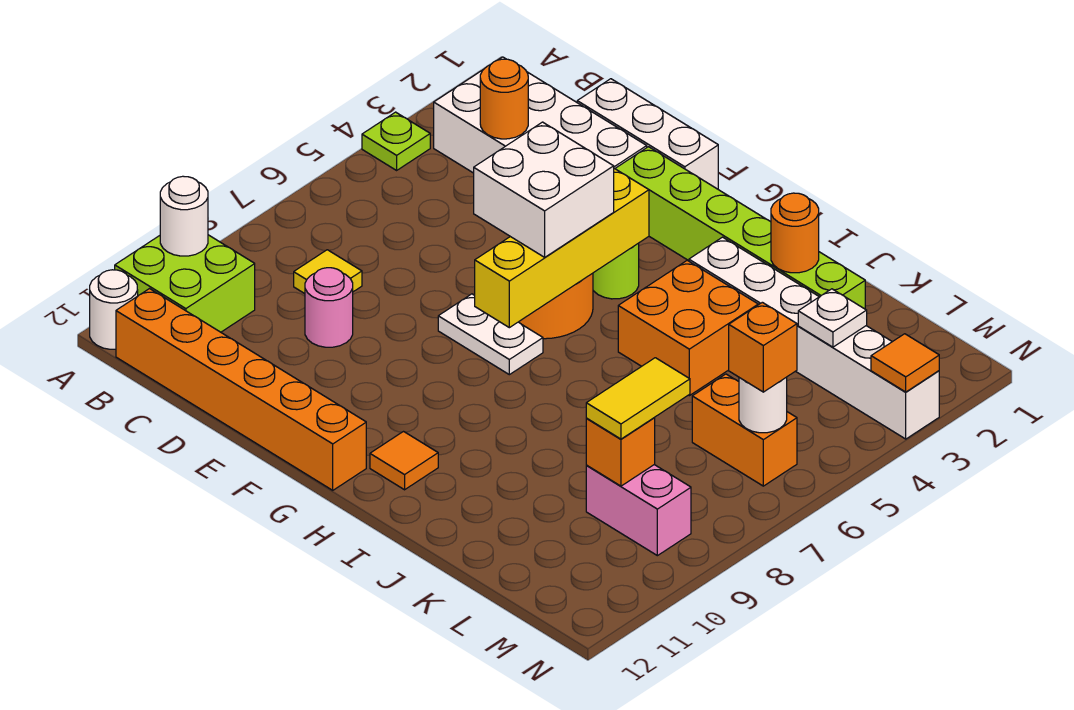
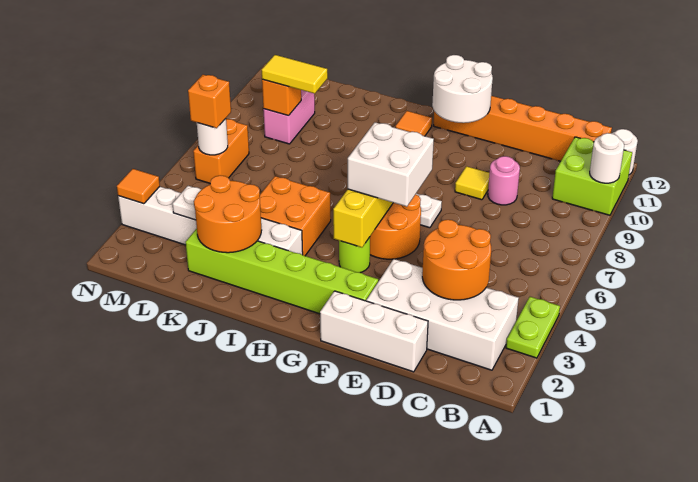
lime plate A4 level 1 -> lime plate A3:A4 level 1
orange round brick C3 level 2 -> orange round brick C3:D4 level 2
yellow tile C8 level 1 -> yellow tile E9 level 1
none -> white round brick F11:G12 level 2
orange round brick J2 level 2 -> orange round brick J2:K3 level 2
orange brick L6:M6 level 1 -> orange brick M6:M7 level 1
yellow tile L8:L9 level 3 -> yellow tile K9:L9 level 3
pink brick L9:M9 level 1 -> pink brick L9:L10 level 1

